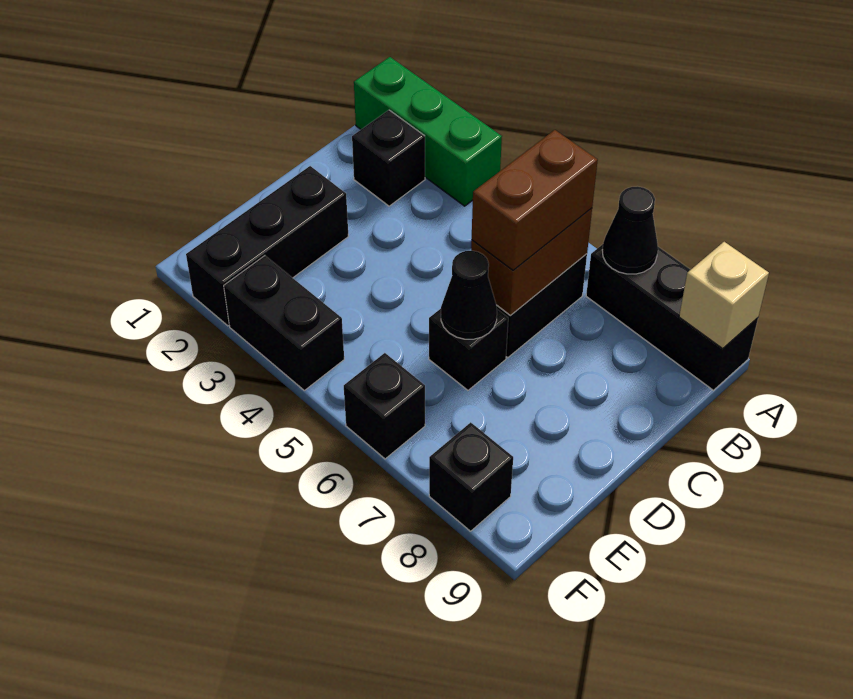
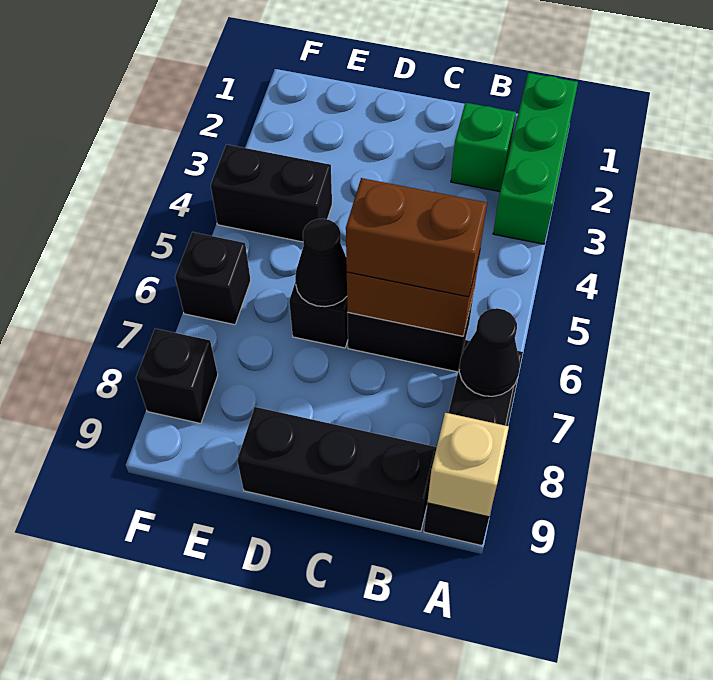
black brick B2 level 1 -> green brick B2 level 1
black brick D2:F2 level 1 -> black brick B9:D9 level 1
black brick F3:F4 level 1 -> black brick E4:F4 level 1

